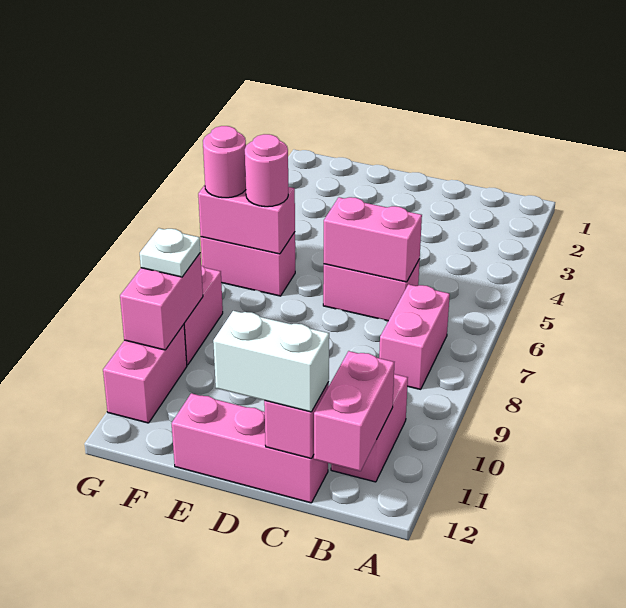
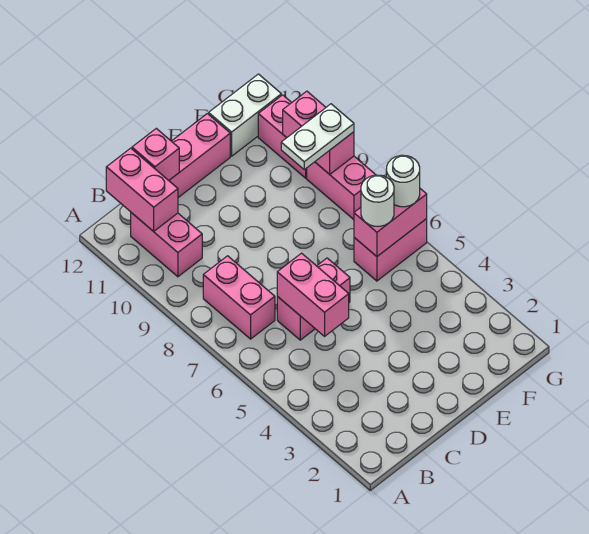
pink brick C6:D6 level 2 -> pink brick C5:C6 level 2
white brick C12:D12 level 3 -> white brick F12:G12 level 1
pink round brick F6 level 3 -> white round brick F6 level 3
pink round brick G6 level 3 -> white round brick G6 level 3
white plate G9 level 3 -> white plate F9:G9 level 3

